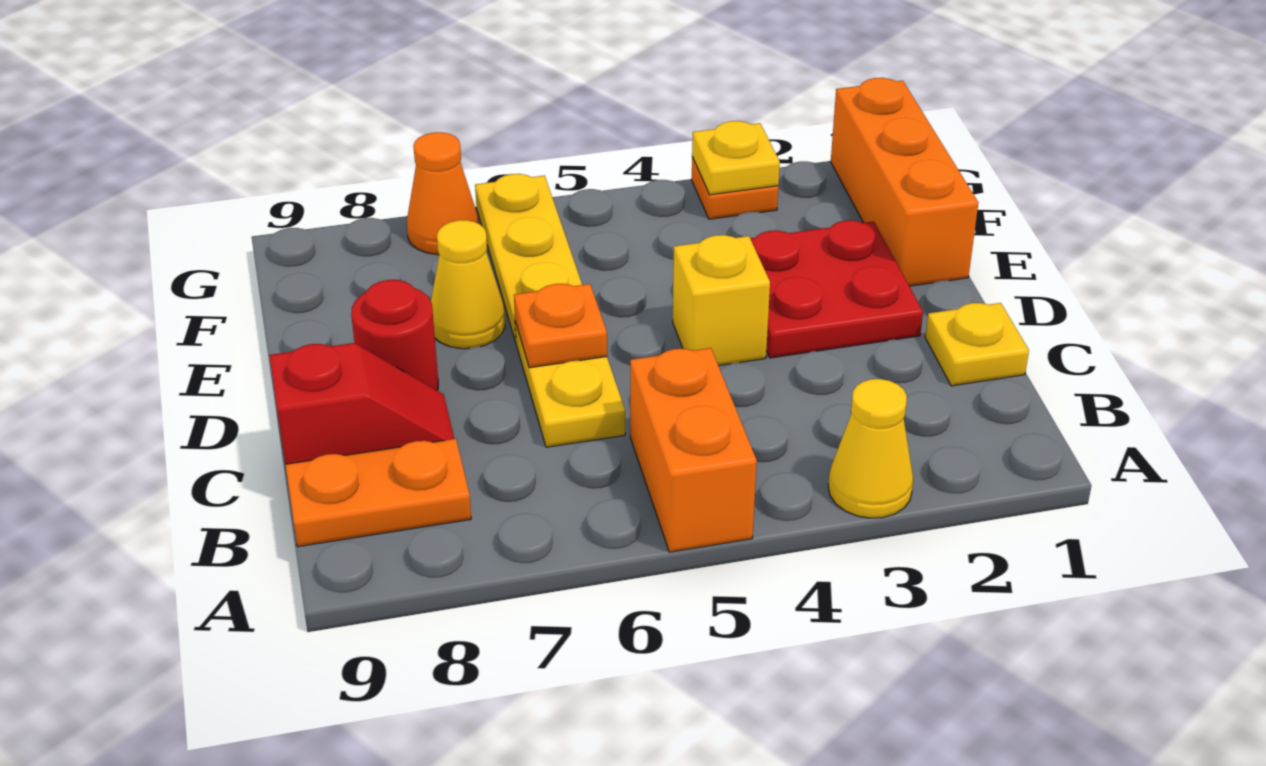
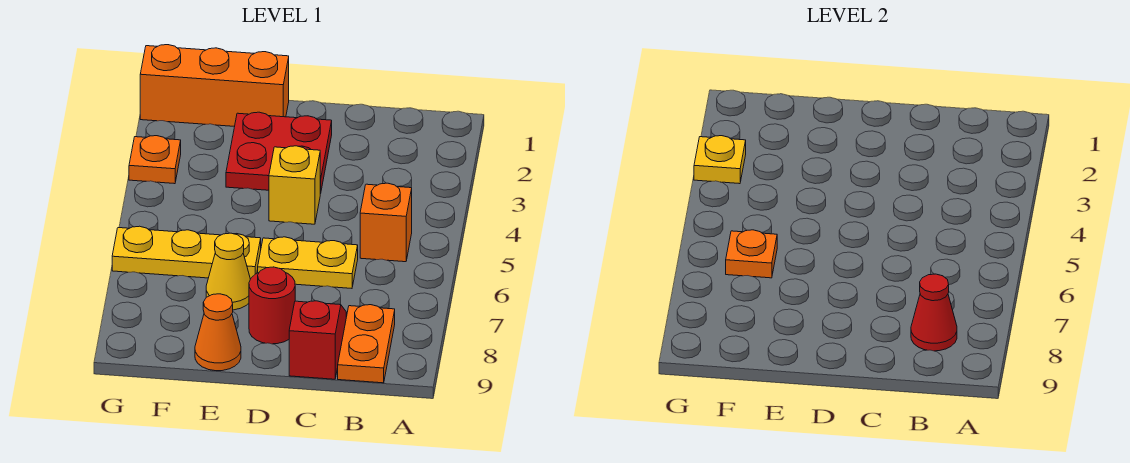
yellow cone A3 level 1 -> none
orange brick A5:B5 level 1 -> orange brick B5 level 1
none -> red cone B8 level 2
yellow plate C1 level 1 -> none
orange plate D6 level 2 -> orange plate F6 level 2
orange cone G7 level 1 -> orange cone E9 level 1

